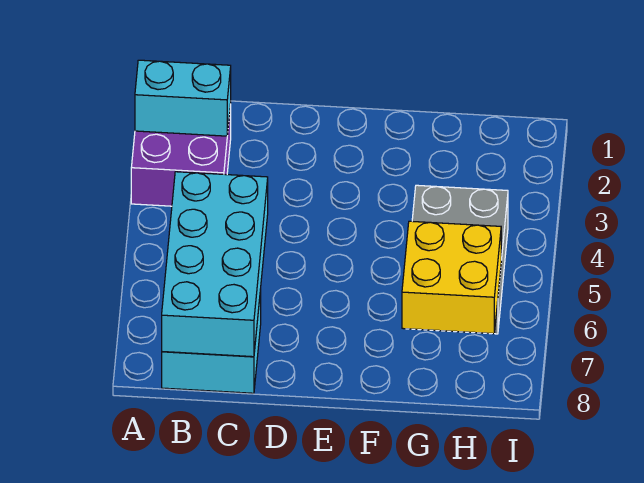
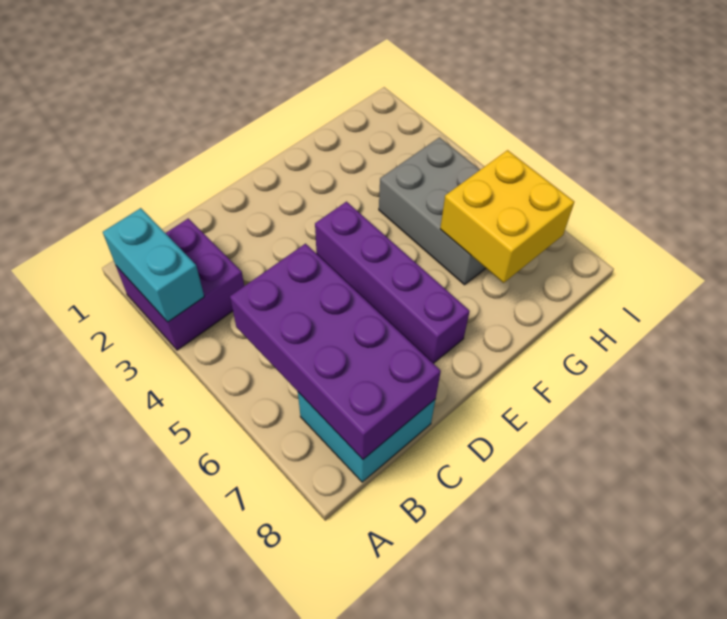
cyan brick A2:B2 level 2 -> cyan brick A2:A3 level 2
cyan brick B5:C8 level 2 -> purple brick B5:C8 level 2
none -> purple brick E4:E7 level 1

